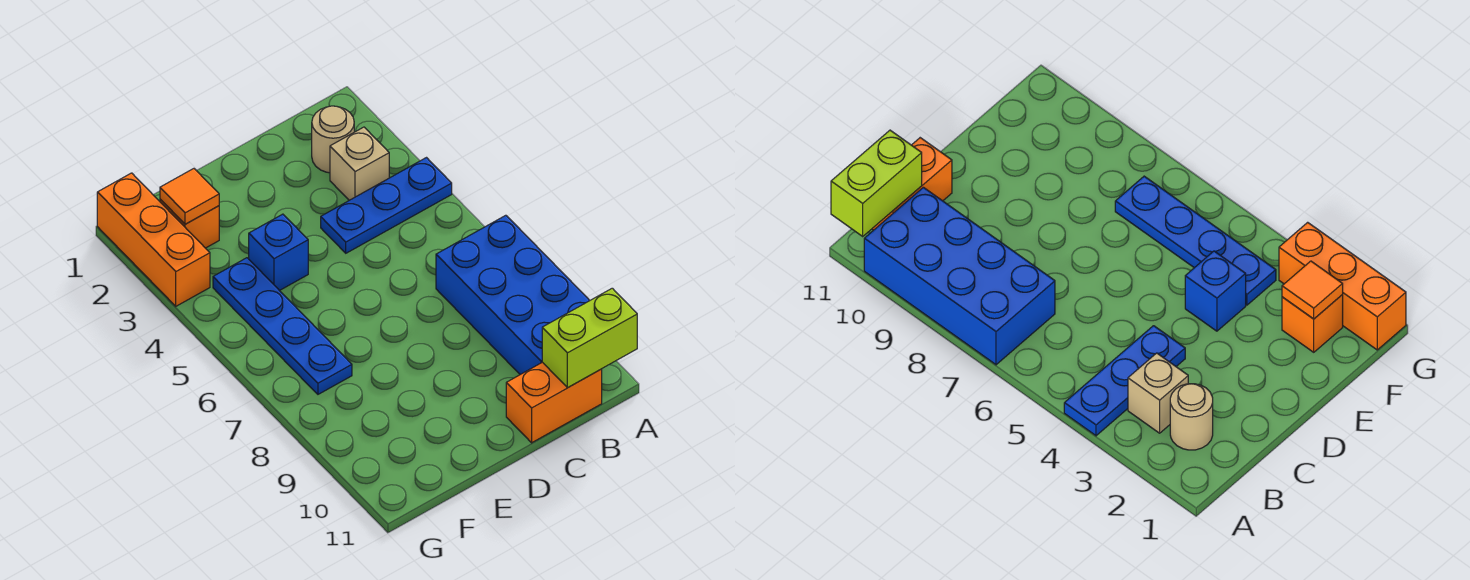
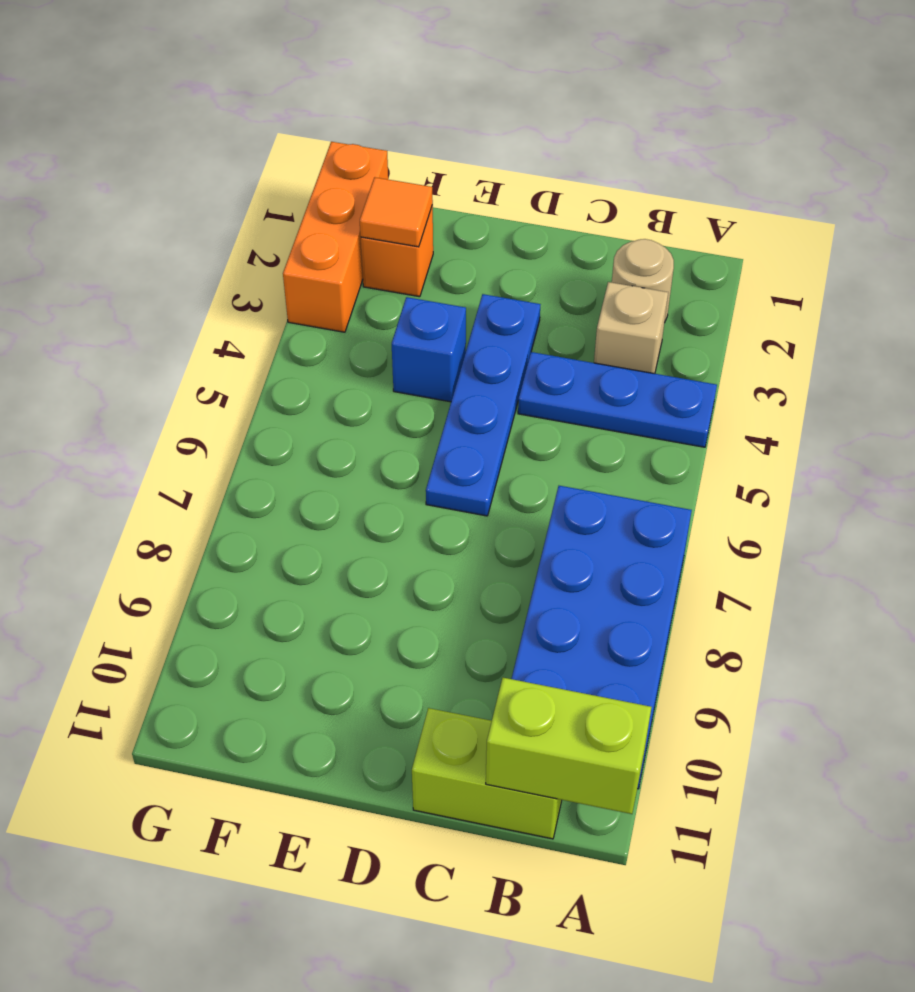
orange brick B11:C11 level 1 -> lime brick B11:C11 level 1
blue plate F4:F7 level 1 -> blue plate D3:D6 level 1

